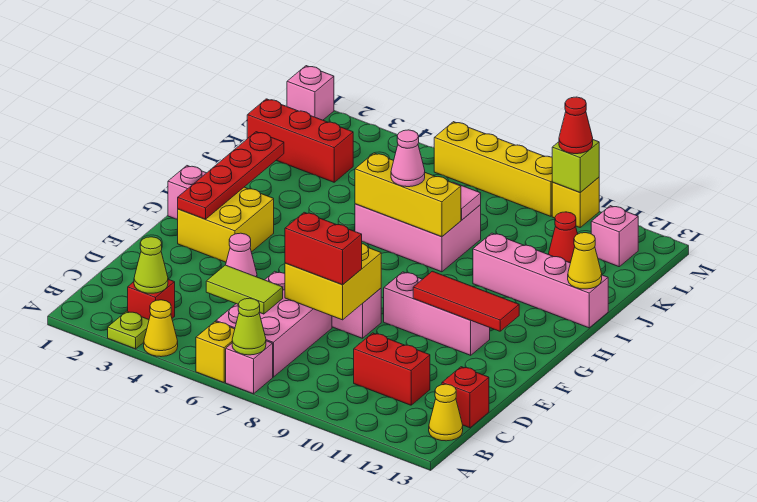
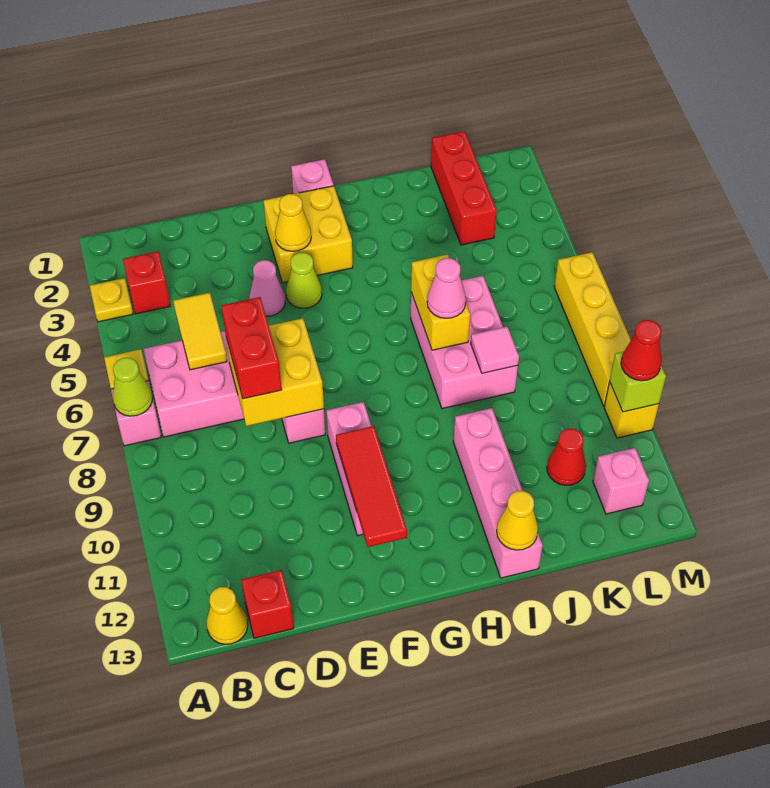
lime plate A3 level 1 -> yellow plate A3 level 1
yellow cone A4 level 1 -> yellow cone F3 level 2
lime cone B3 level 2 -> lime cone F4 level 1
lime tile C5:C6 level 2 -> yellow tile C5:C6 level 2
red brick C10:C11 level 1 -> none
red plate F2:I2 level 2 -> none
yellow brick I6:I8 level 2 -> yellow brick I6:I7 level 2
pink brick M1 level 1 -> none

